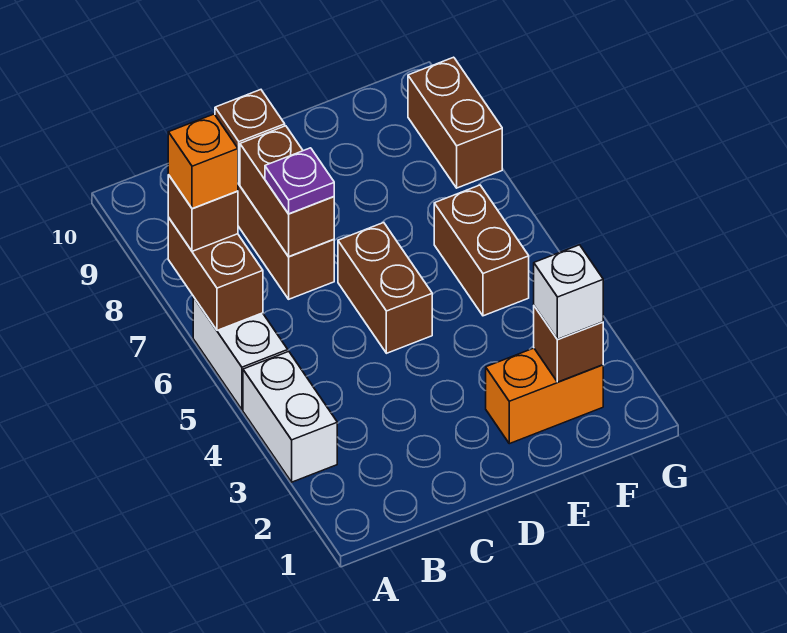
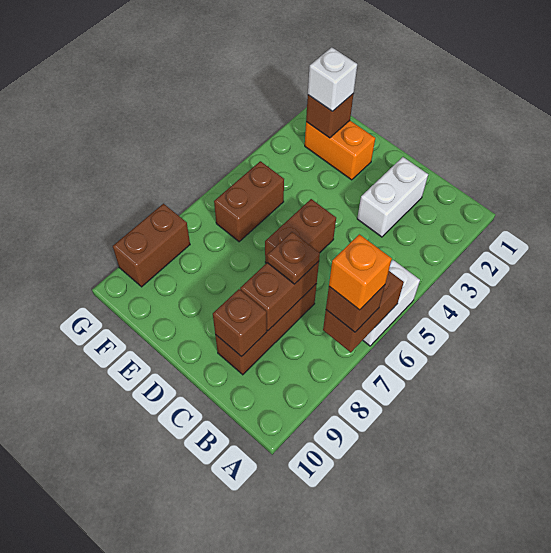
white brick A3:A4 level 1 -> white brick C2:C3 level 1
purple plate C7 level 3 -> brown plate C7 level 3

